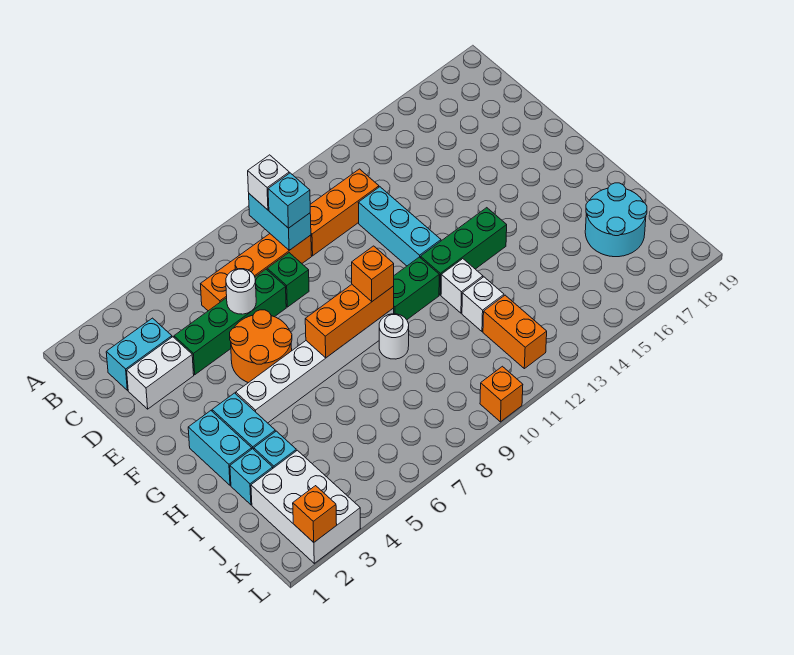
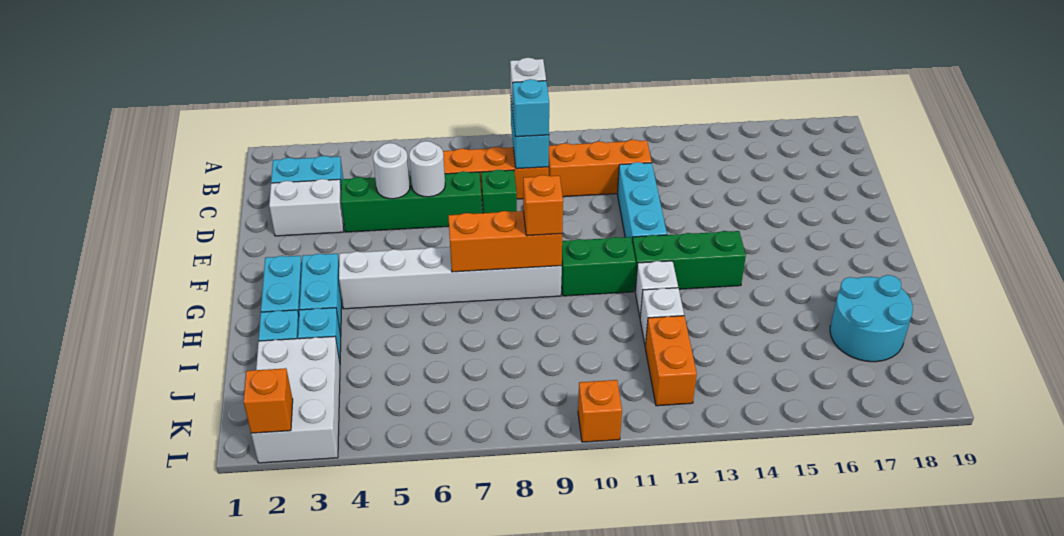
orange round brick E5:F6 level 1 -> none
white round brick H9 level 1 -> white round brick D5 level 2

